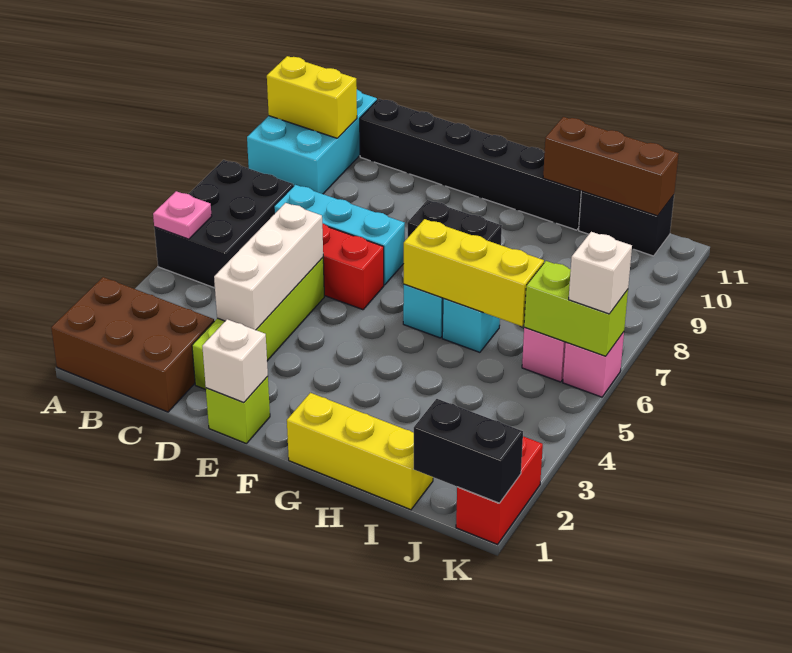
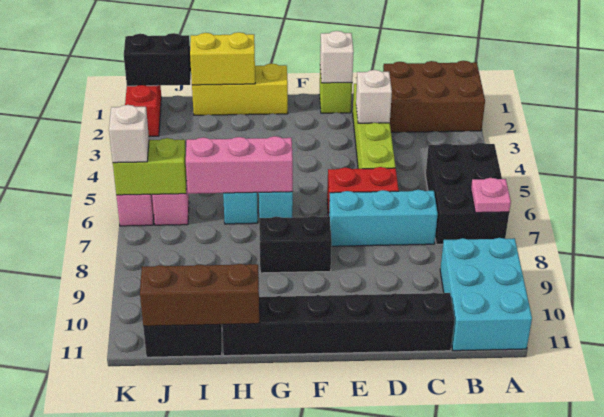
pink plate A5 level 2 -> pink plate A7 level 2
yellow brick A10:B10 level 2 -> yellow brick H1:I1 level 2
white brick D3:D5 level 2 -> white brick D3 level 2
yellow brick G6:I6 level 2 -> pink brick G6:I6 level 2

